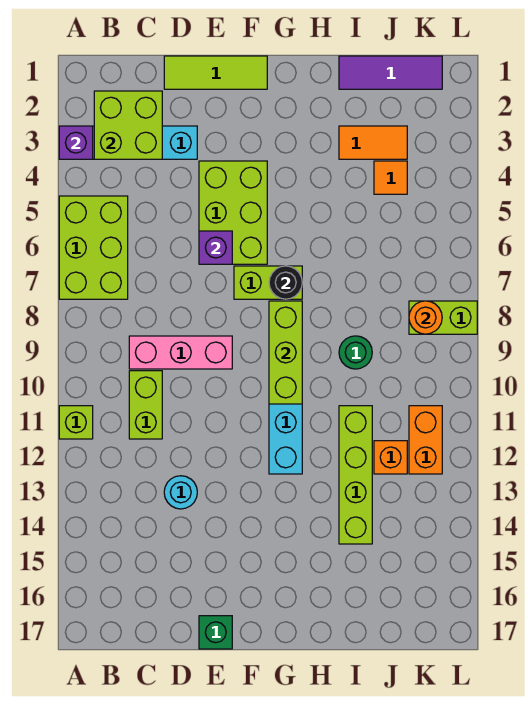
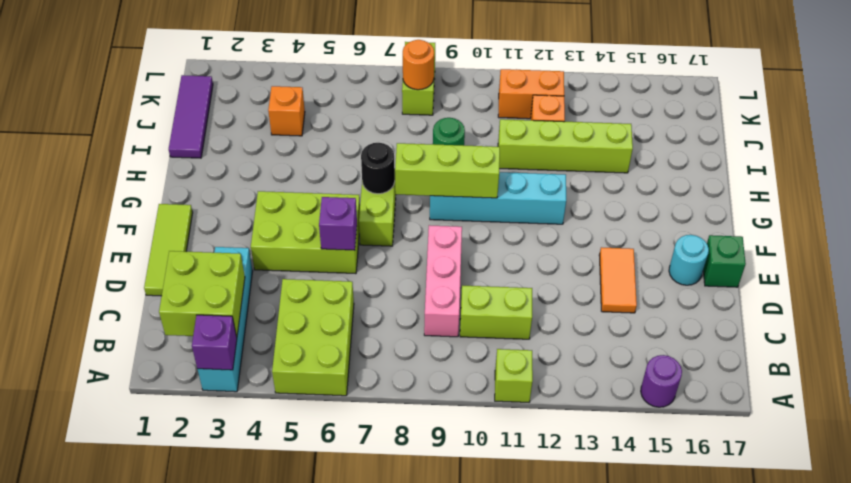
lime brick A5:B7 level 1 -> lime brick A5:C6 level 1
none -> purple round brick A15 level 1
cyan round brick D13 level 1 -> cyan round brick E16 level 1
orange tile I3:J3 level 1 -> orange tile D14:E14 level 1
orange tile J4 level 1 -> orange brick J4 level 1

